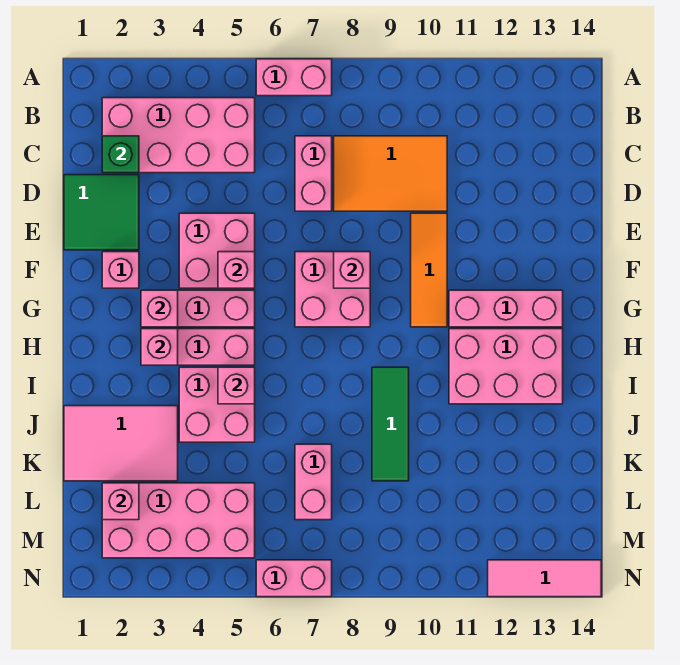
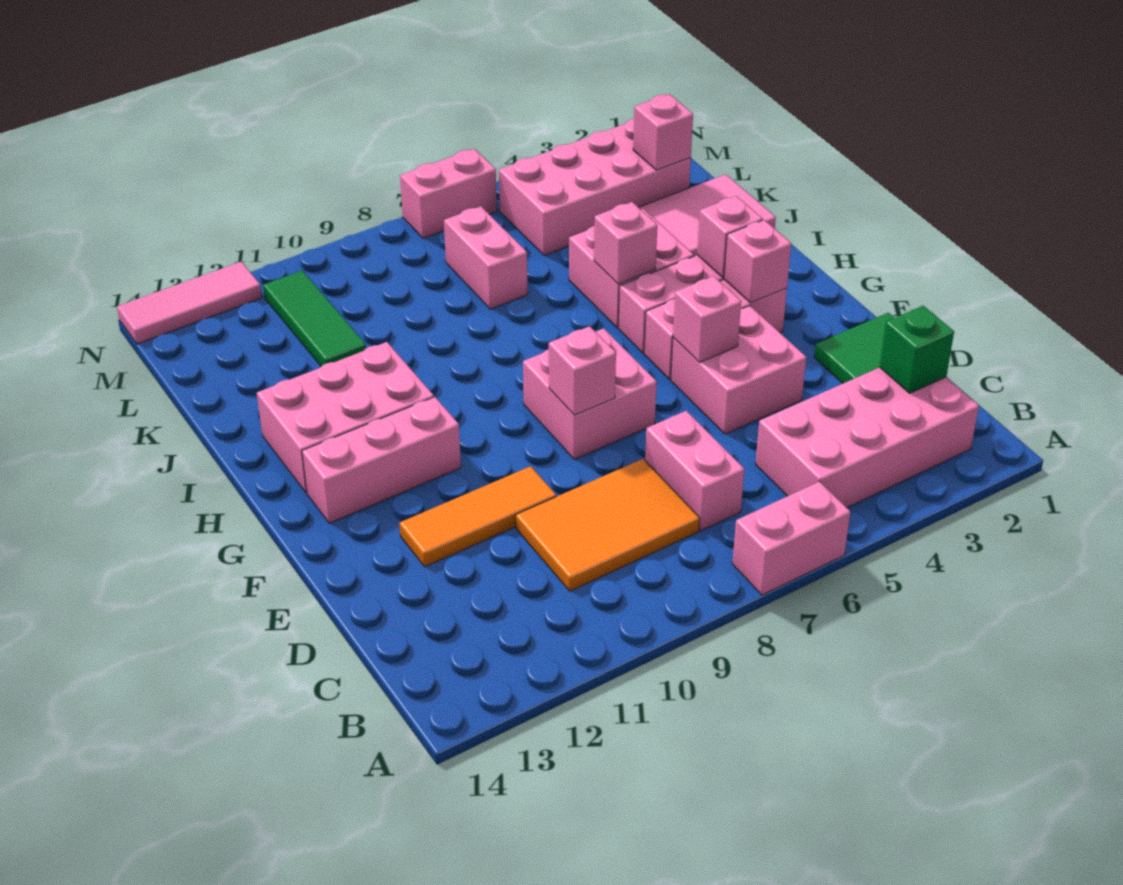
orange tile E10:G10 level 1 -> orange tile E10:E12 level 1
pink brick F2 level 1 -> none
green tile I9:K9 level 1 -> green tile K11:M11 level 1

